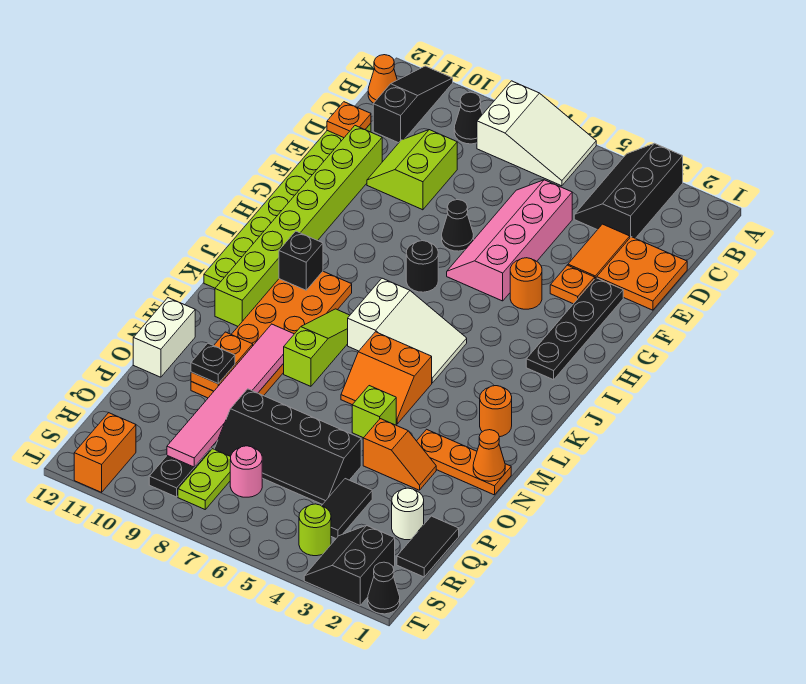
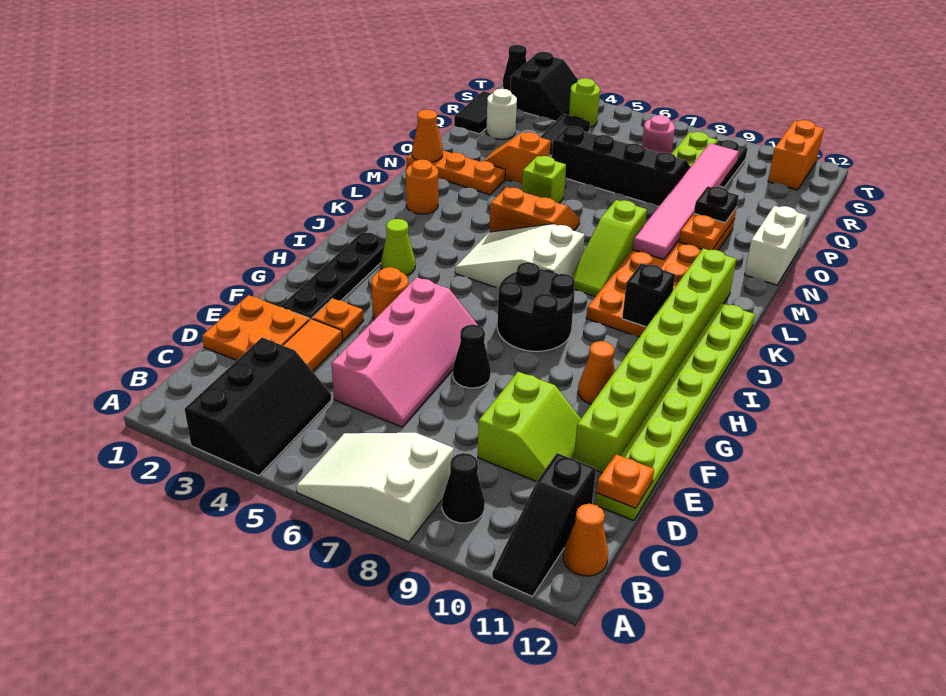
none -> orange cone G10 level 1
black round brick H7 level 1 -> black round brick H7:I8 level 1
none -> lime cone I3 level 1

